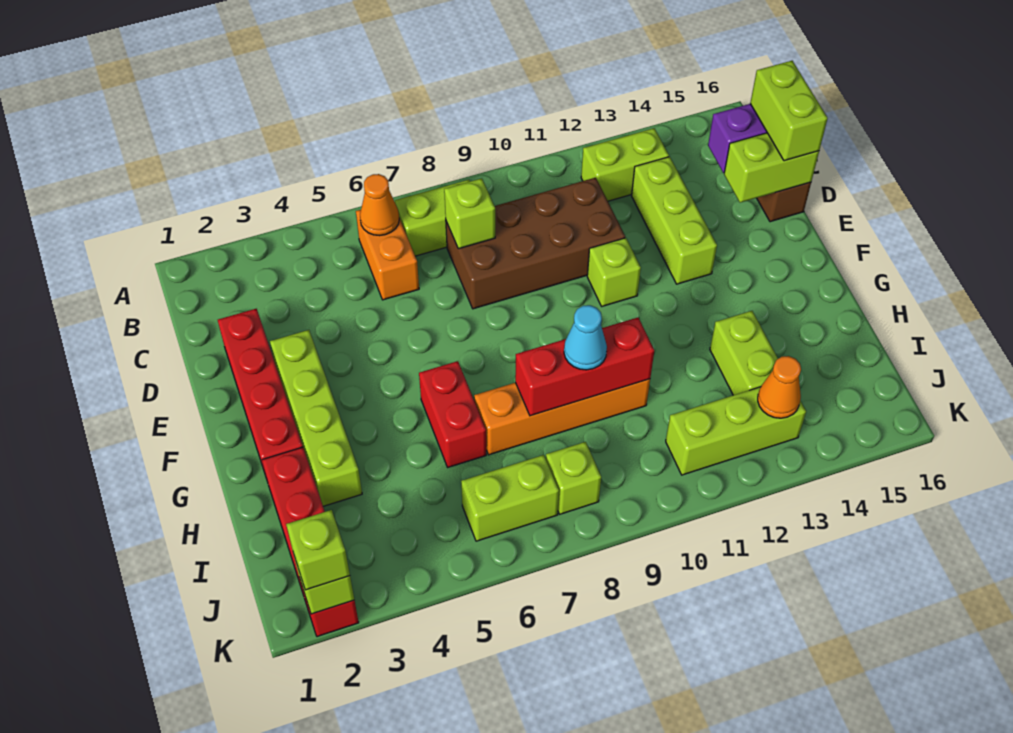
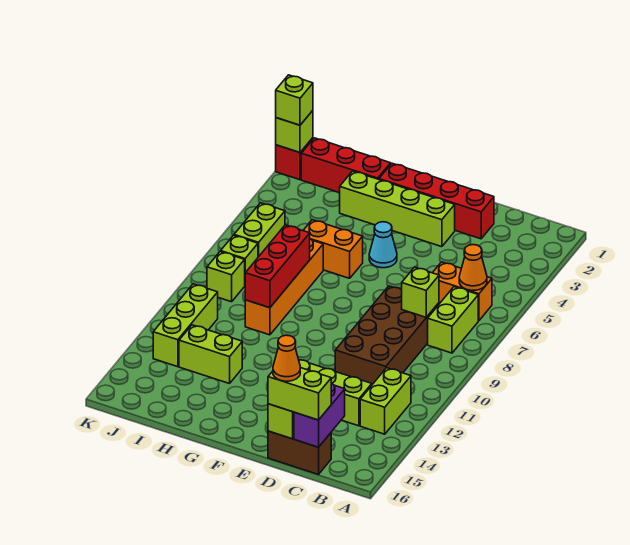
lime brick E11 level 1 -> lime brick J9 level 1
red brick G6:H6 level 1 -> orange brick G6:H6 level 1
cyan cone H9 level 3 -> cyan cone F5 level 1
orange cone J13 level 2 -> orange cone D16 level 4

